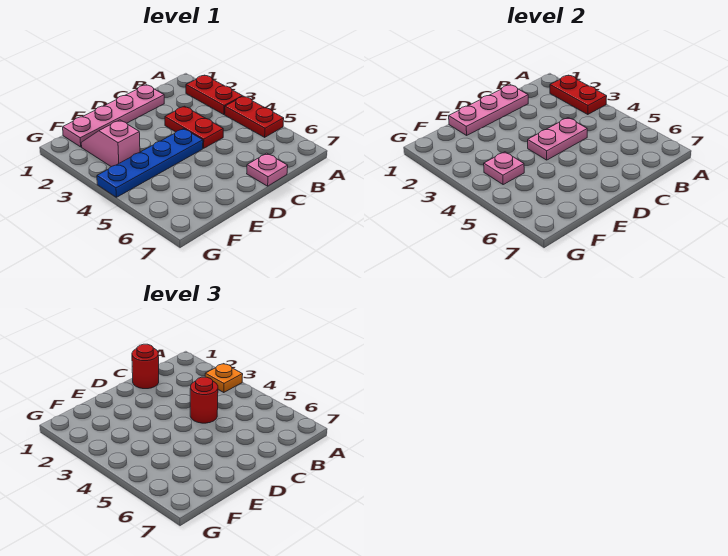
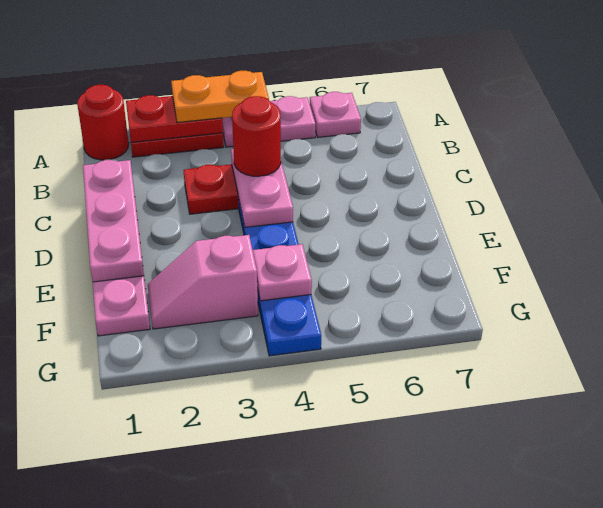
orange plate A3 level 3 -> orange plate A3:A4 level 3
red plate A4:A5 level 1 -> pink plate A4:A5 level 1
red round brick C1 level 3 -> red round brick A1 level 1
pink plate C7 level 1 -> pink plate A6 level 1

